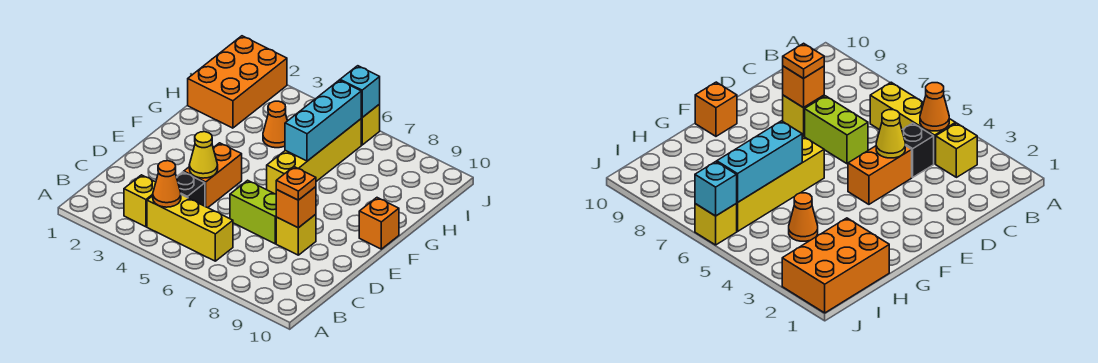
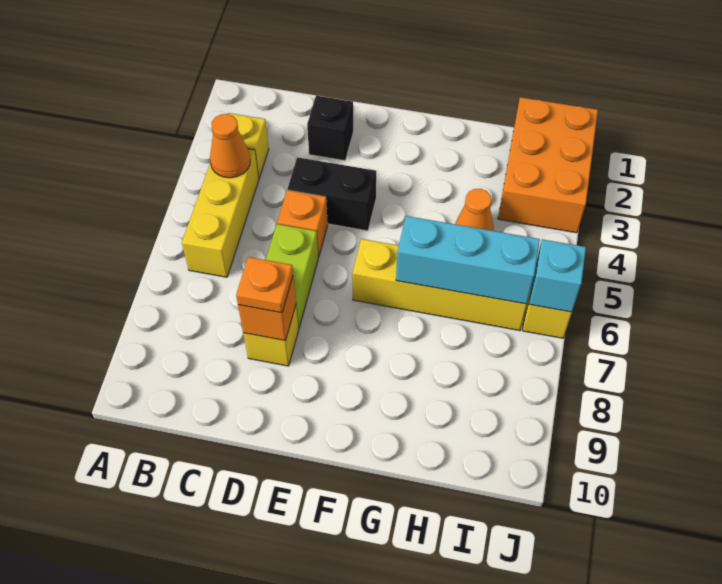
black brick C4 level 1 -> black brick D2 level 1
orange brick D4:E4 level 1 -> black brick D4:E4 level 1
yellow cone D4 level 2 -> none
orange brick F10 level 1 -> orange brick D5 level 1
orange brick H1:J2 level 1 -> orange brick I1:J3 level 1

